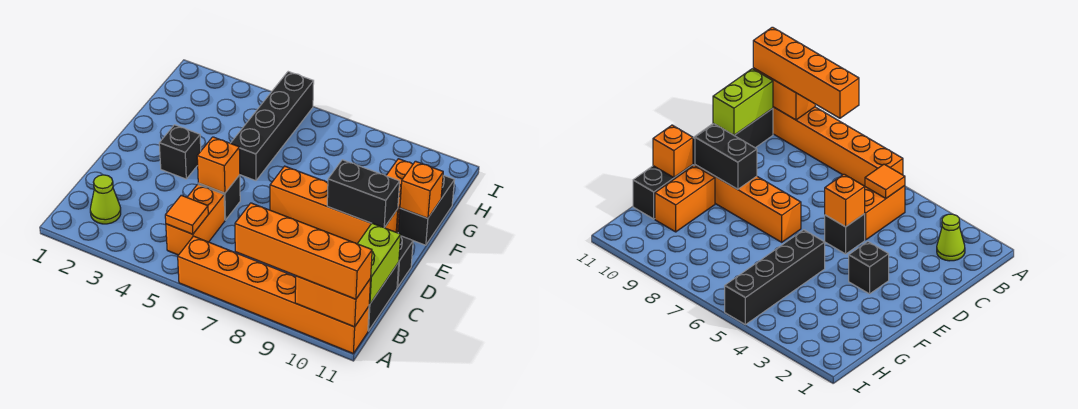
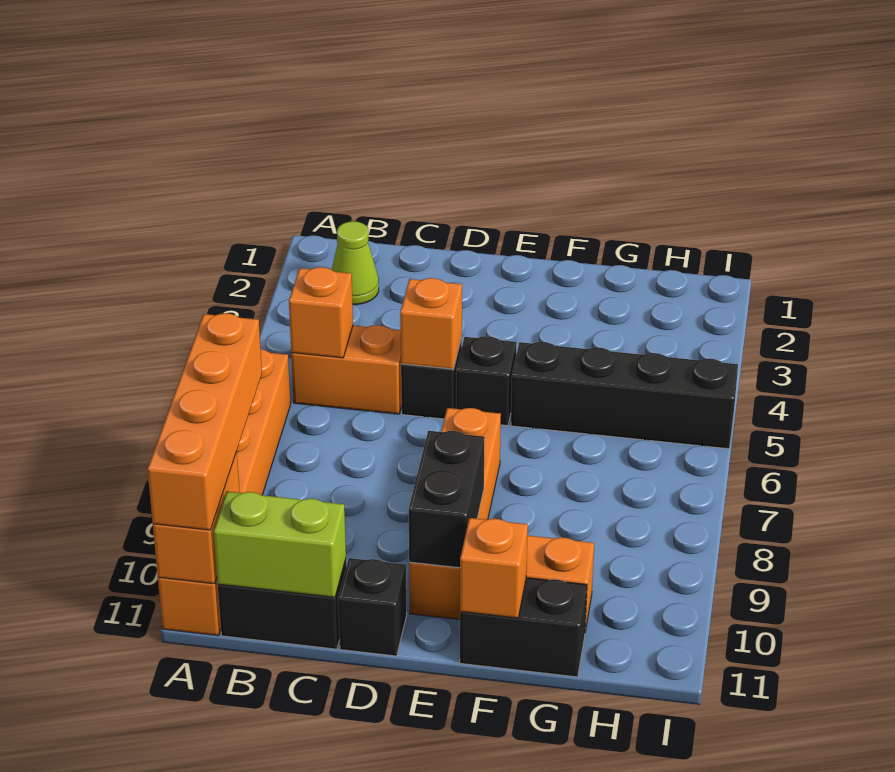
orange tile B5 level 2 -> orange brick B5 level 2
black brick E3 level 1 -> black brick E5 level 1

